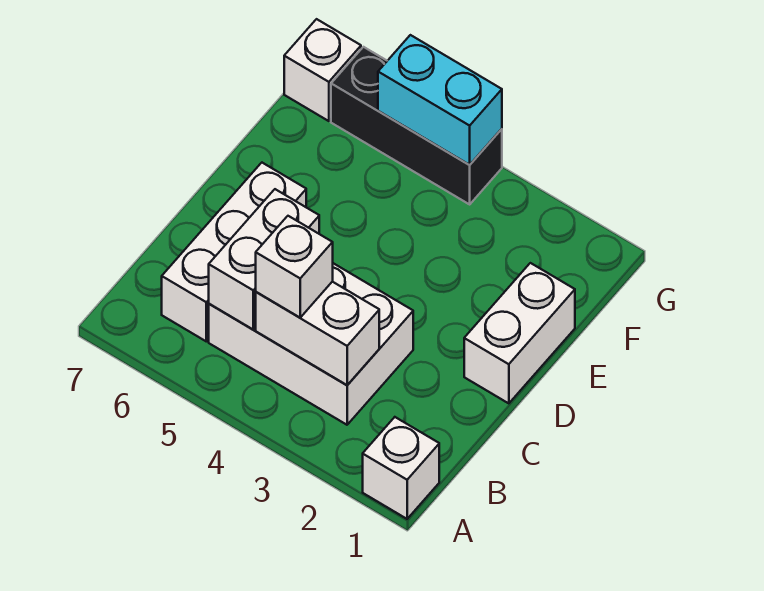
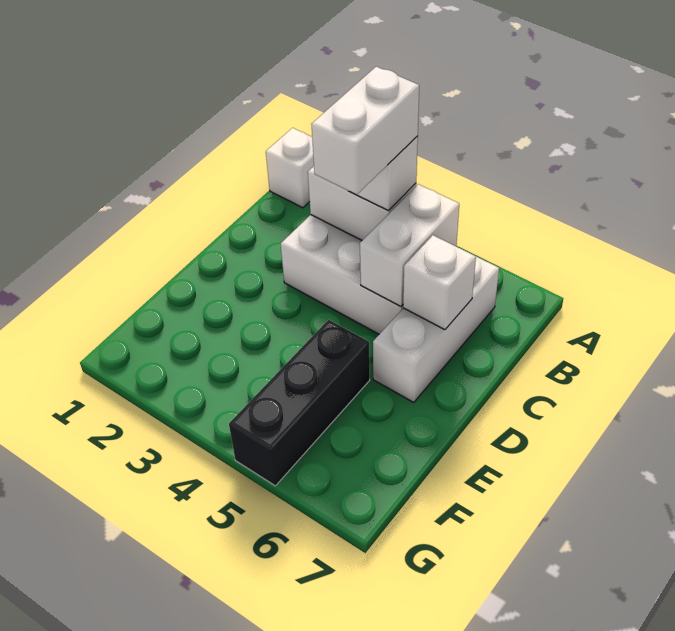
white brick D1:E1 level 1 -> white brick B4:C4 level 4
black brick G4:G6 level 1 -> black brick E5:G5 level 1
cyan brick G4:G5 level 2 -> none
white brick G7 level 1 -> white brick C6 level 2

